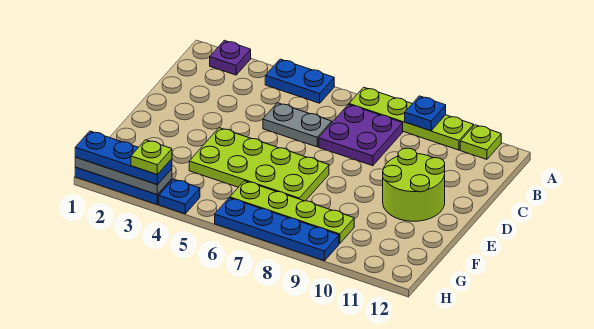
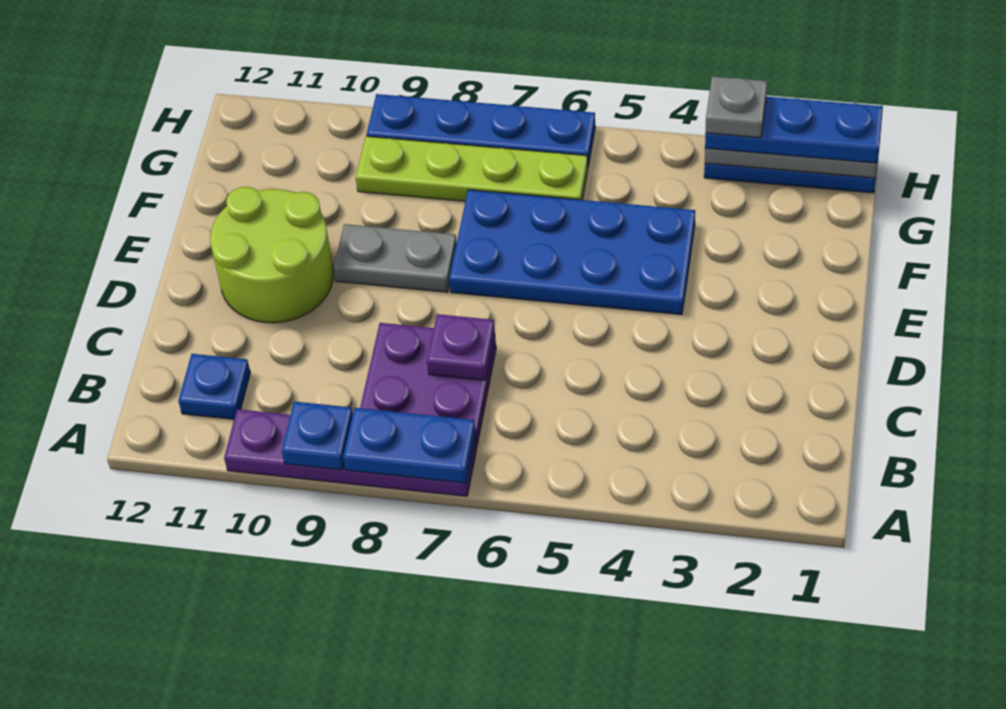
purple plate A2 level 1 -> purple plate C7 level 2
blue plate A4:A5 level 1 -> blue plate A7:A8 level 2
lime plate A7:A10 level 1 -> purple plate A7:A10 level 1
lime plate A11 level 1 -> none
grey plate C5:C6 level 1 -> grey plate E8:E9 level 1
lime plate E4:F7 level 1 -> blue plate E4:F7 level 1
lime plate H3 level 4 -> grey plate H3 level 4
blue plate H4 level 1 -> blue plate B11 level 1

